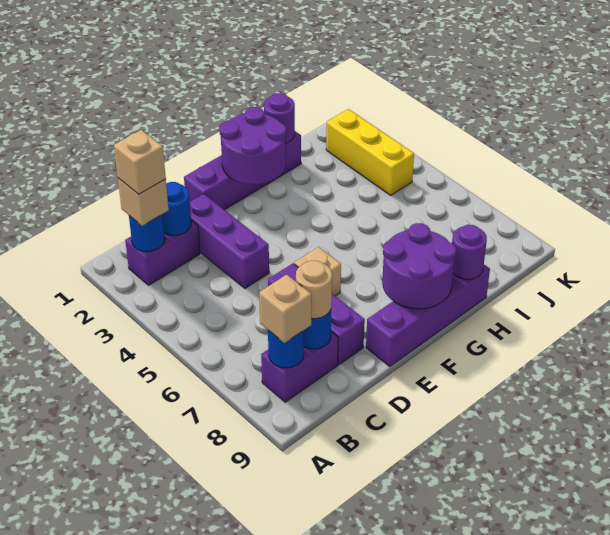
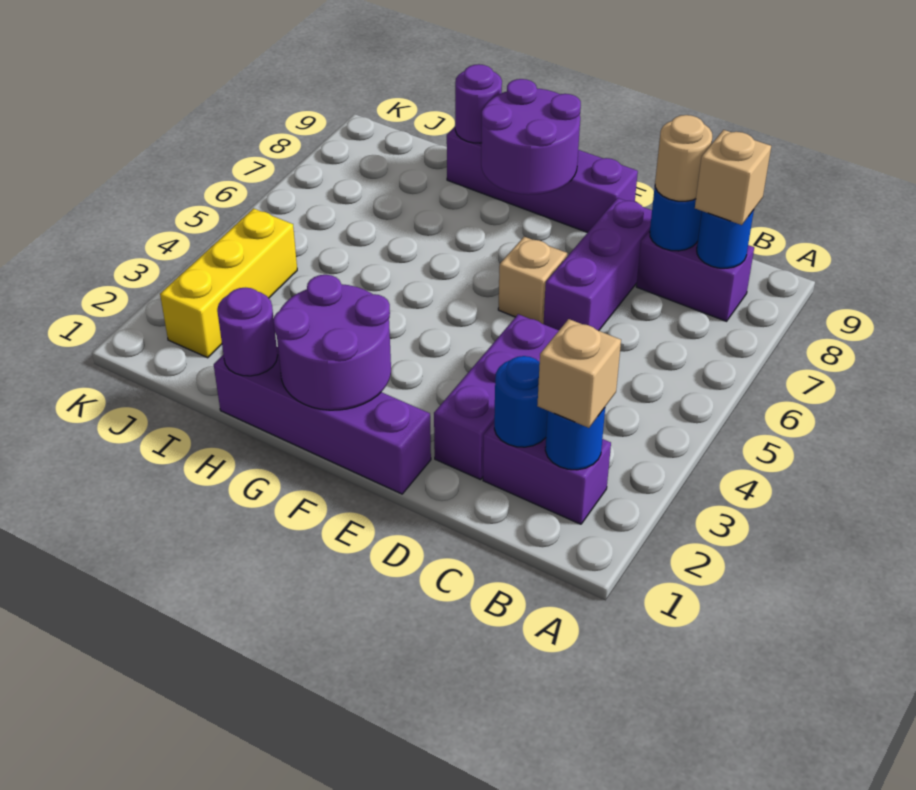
tan brick B2 level 4 -> none

